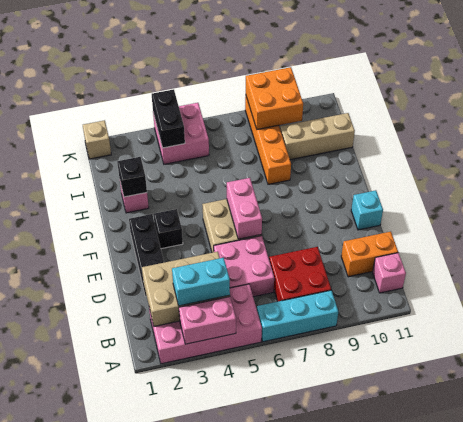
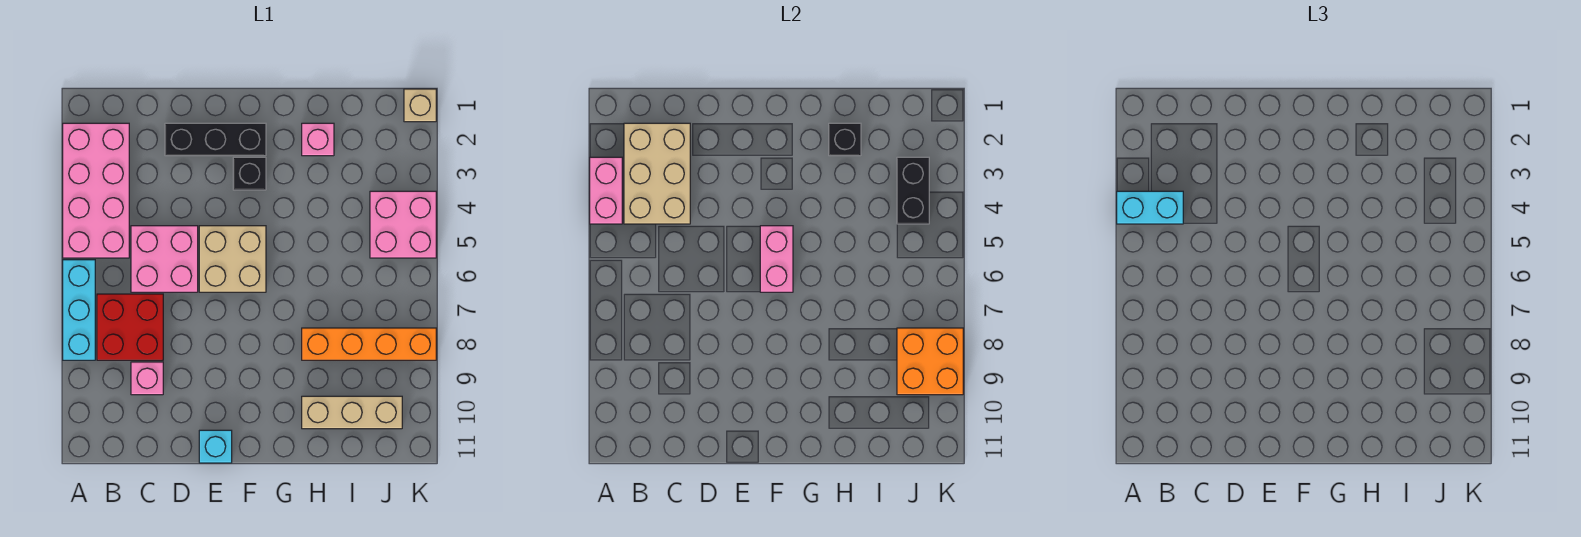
cyan brick B3:B4 level 3 -> cyan brick A4:B4 level 3
pink brick B11 level 1 -> pink brick C9 level 1
orange brick C10:C11 level 1 -> none
pink brick E6:F6 level 2 -> pink brick F5:F6 level 2
tan brick I9:I11 level 1 -> tan brick H10:J10 level 1
black brick J4:K4 level 2 -> black brick J3:J4 level 2

